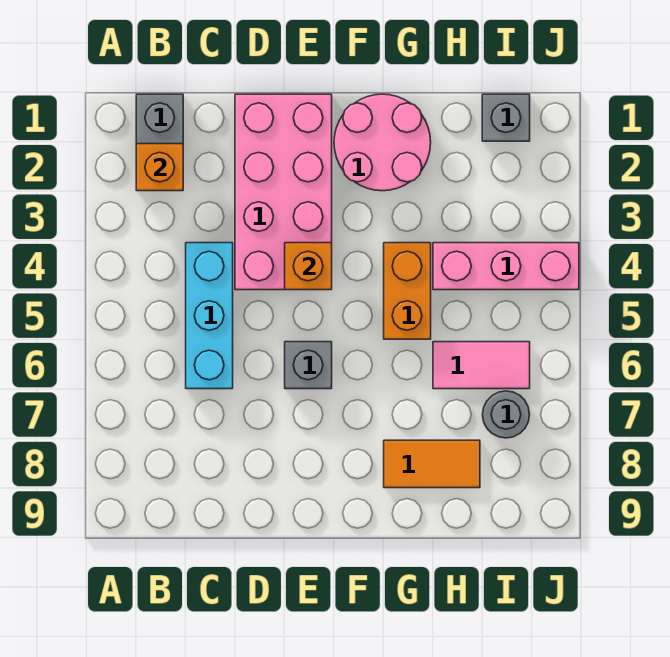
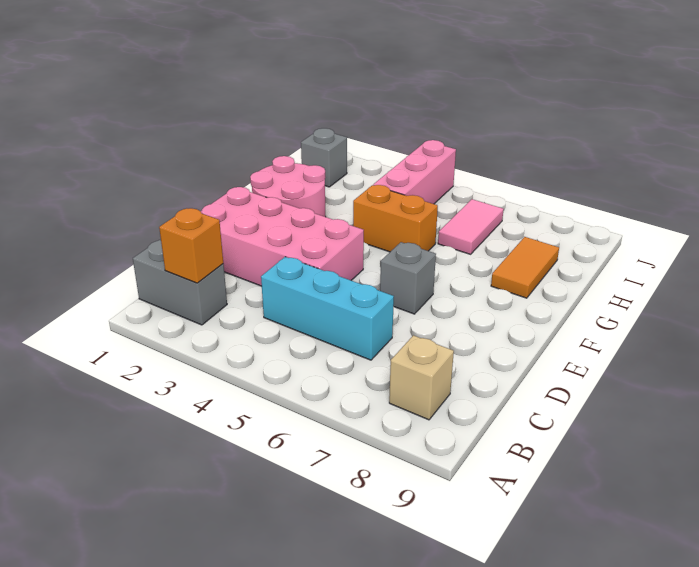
none -> tan brick B8 level 1
orange brick E4 level 2 -> none
grey round brick I7 level 1 -> none

